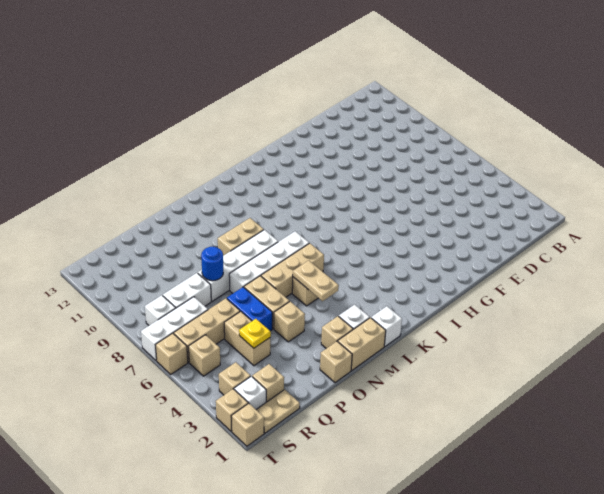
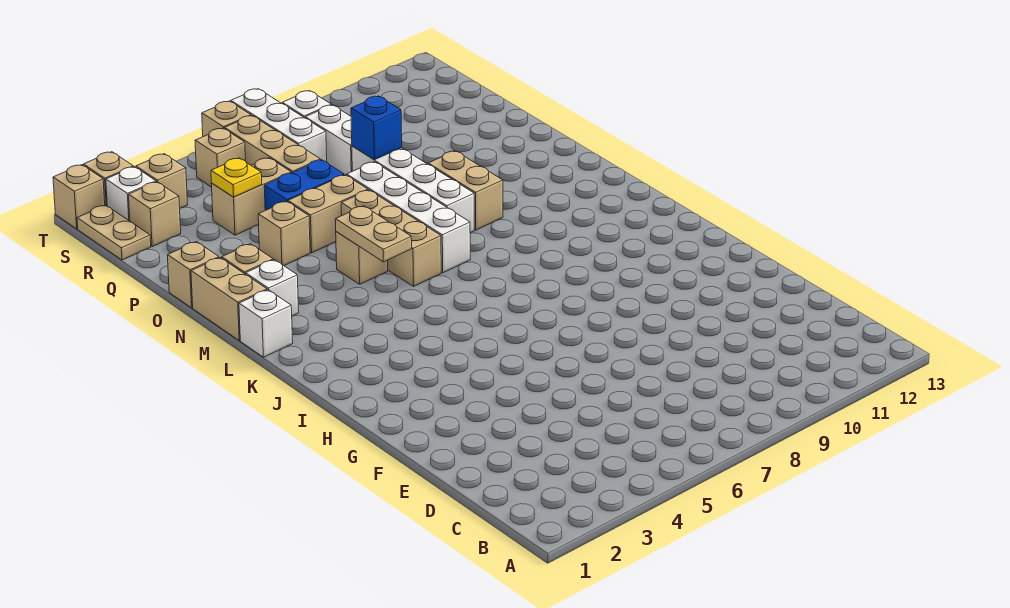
tan plate M4:M5 level 2 -> tan plate L5:M5 level 2
blue round brick P8 level 2 -> blue brick P8 level 2

